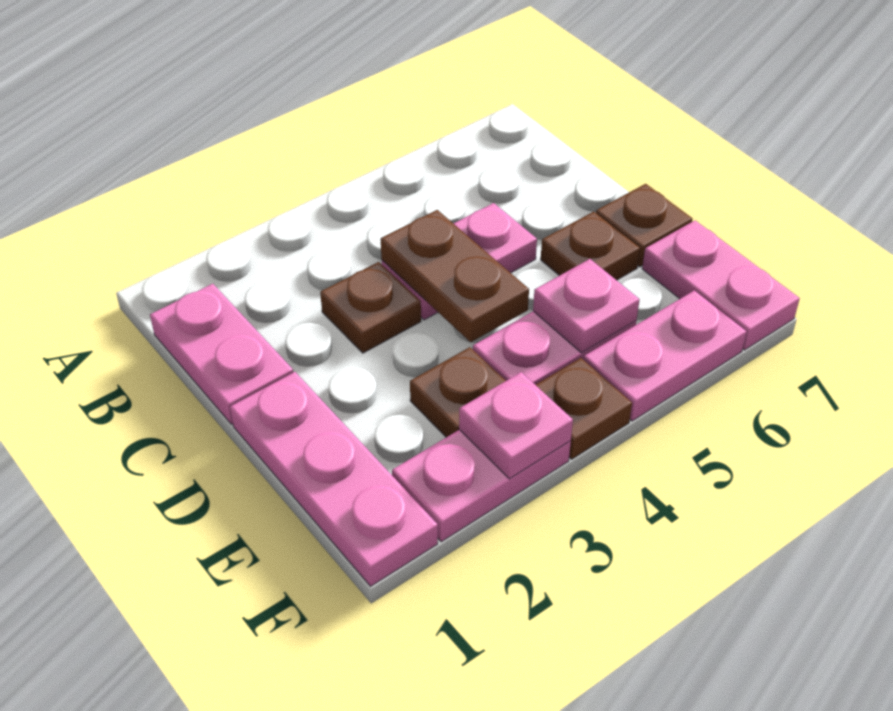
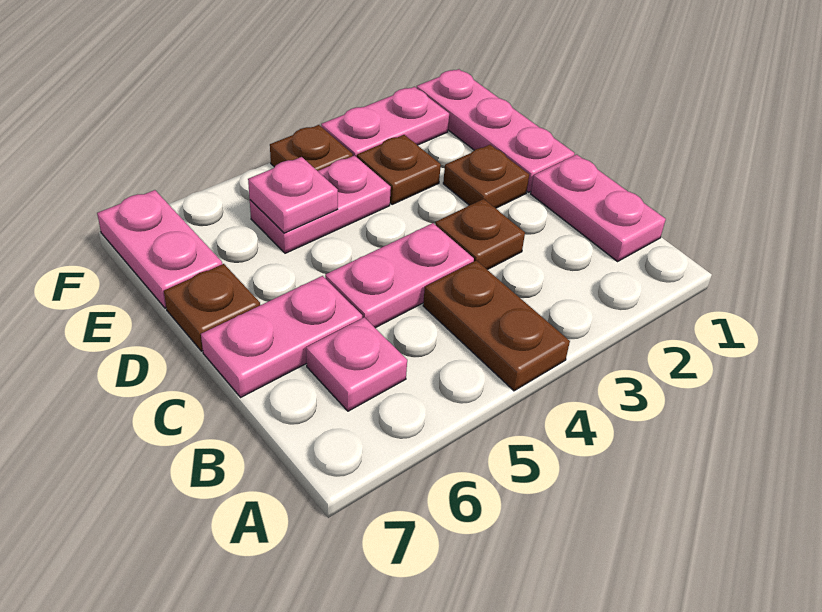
brown plate C4:D4 level 2 -> brown plate A4:B4 level 1
brown plate D6 level 1 -> brown plate D2 level 1
pink plate F3 level 2 -> pink plate B6 level 1
pink plate F5:F6 level 1 -> pink plate C6:C7 level 1

